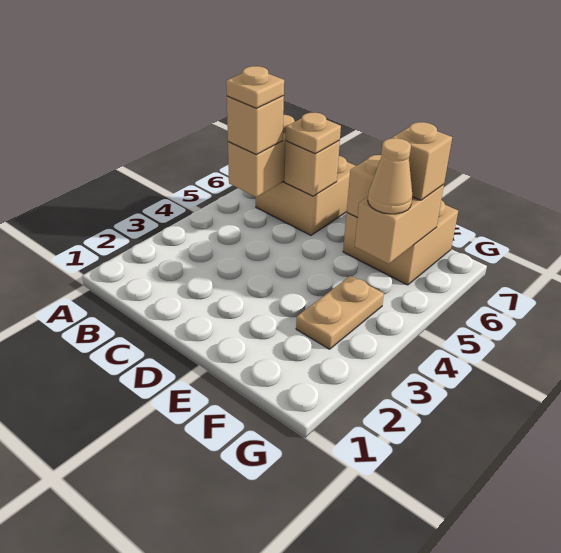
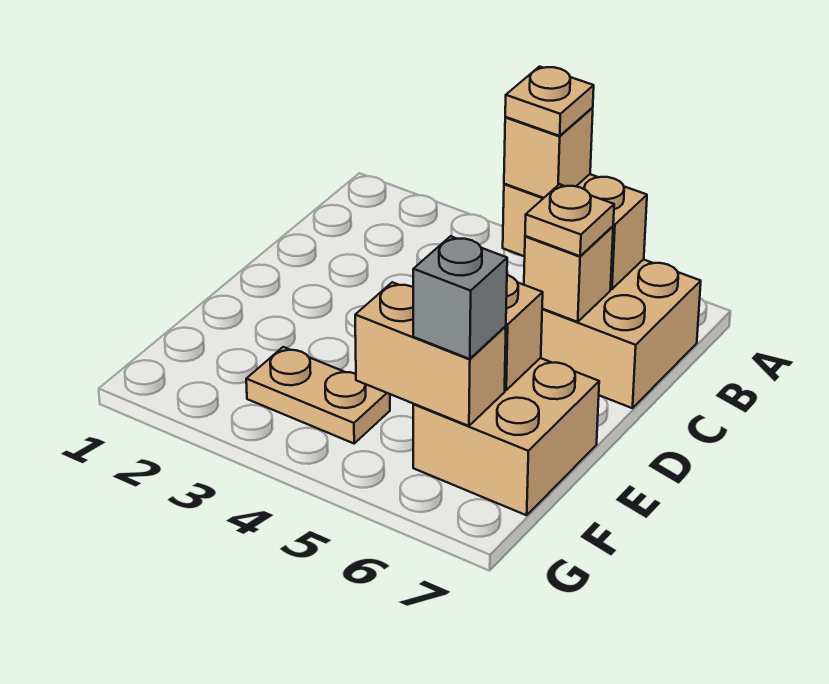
tan cone F5 level 3 -> none
tan brick F6 level 3 -> grey brick F6 level 3

